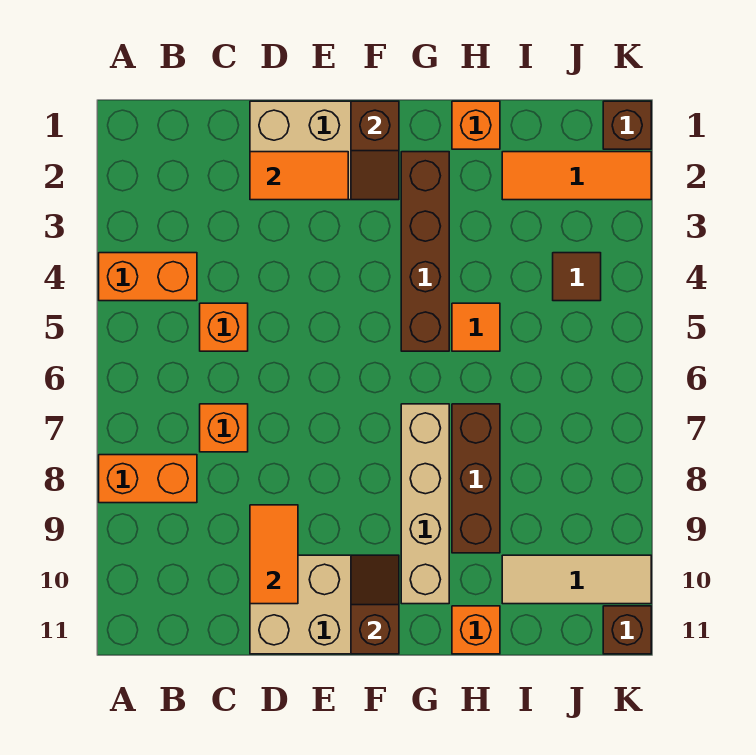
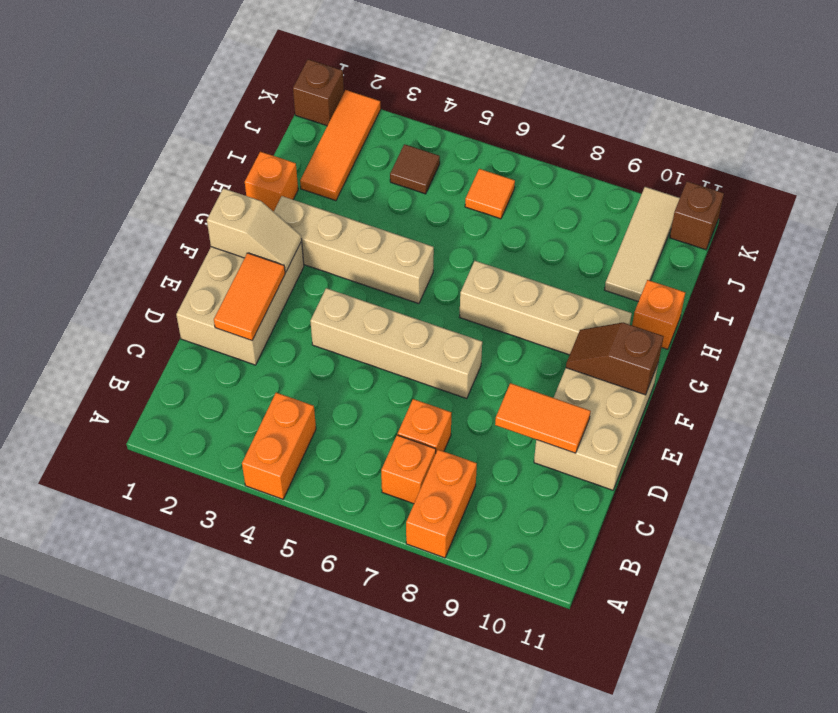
orange brick C5 level 1 -> orange brick B7 level 1
none -> tan brick E4:E7 level 1
brown slope F1:F2 level 2 top 1 -> tan slope F1:F2 level 2 top 1
brown brick G2:G5 level 1 -> tan brick G2:G5 level 1
orange tile H5 level 1 -> orange tile J6 level 1
brown brick H7:H9 level 1 -> none

